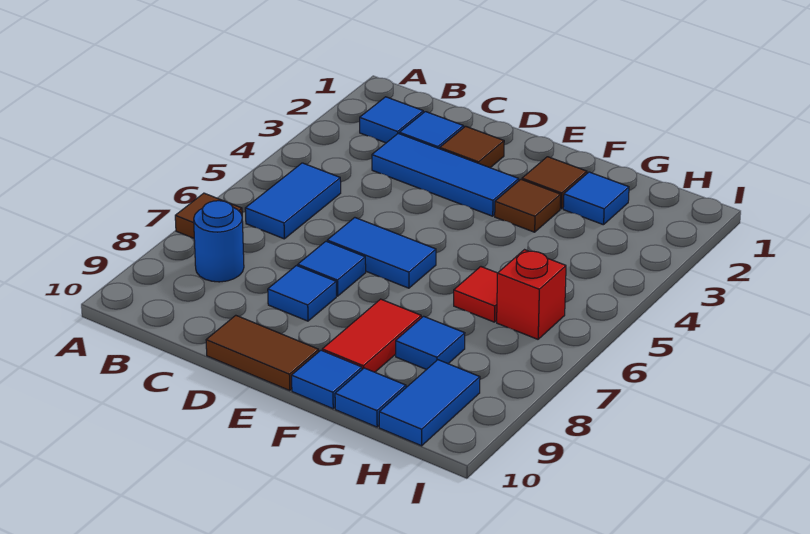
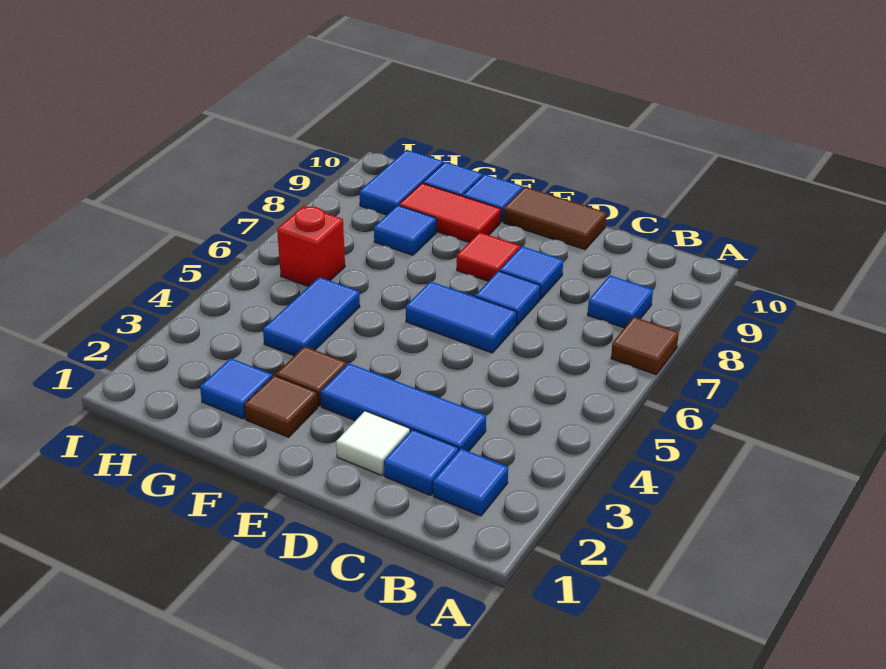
blue tile B5:B6 level 1 -> blue tile G4:G5 level 1
blue round brick B8 level 1 -> blue tile B8 level 1
brown tile D2 level 1 -> white tile D2 level 1
red tile F8:F9 level 1 -> red tile F9:G9 level 1
red tile G6 level 1 -> red tile E8 level 1

